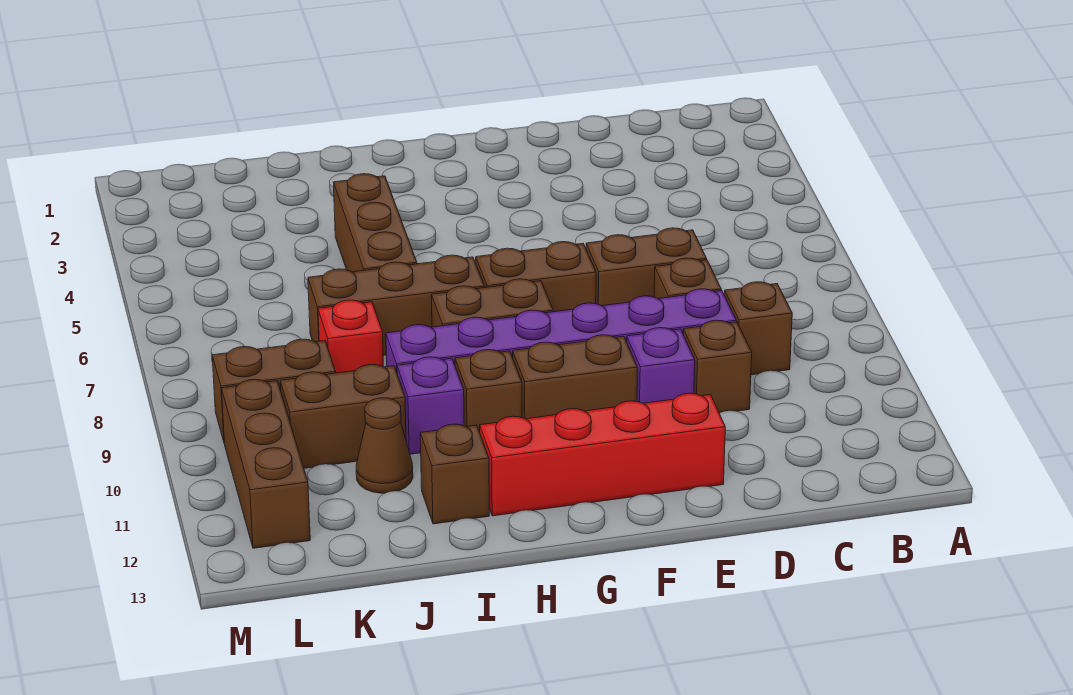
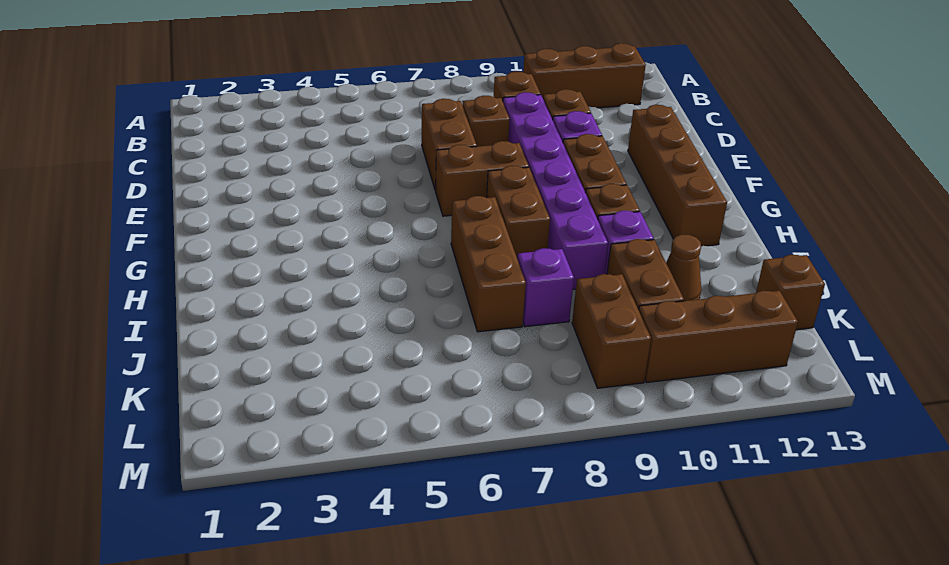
red brick E12:H12 level 1 -> brown brick E12:H12 level 1
brown brick F7:G7 level 1 -> brown brick F7:F8 level 1
brown brick I4:I6 level 1 -> brown brick B10:B12 level 1
brown brick I12 level 1 -> brown brick K13 level 1
red brick J8 level 1 -> purple brick J8 level 1

